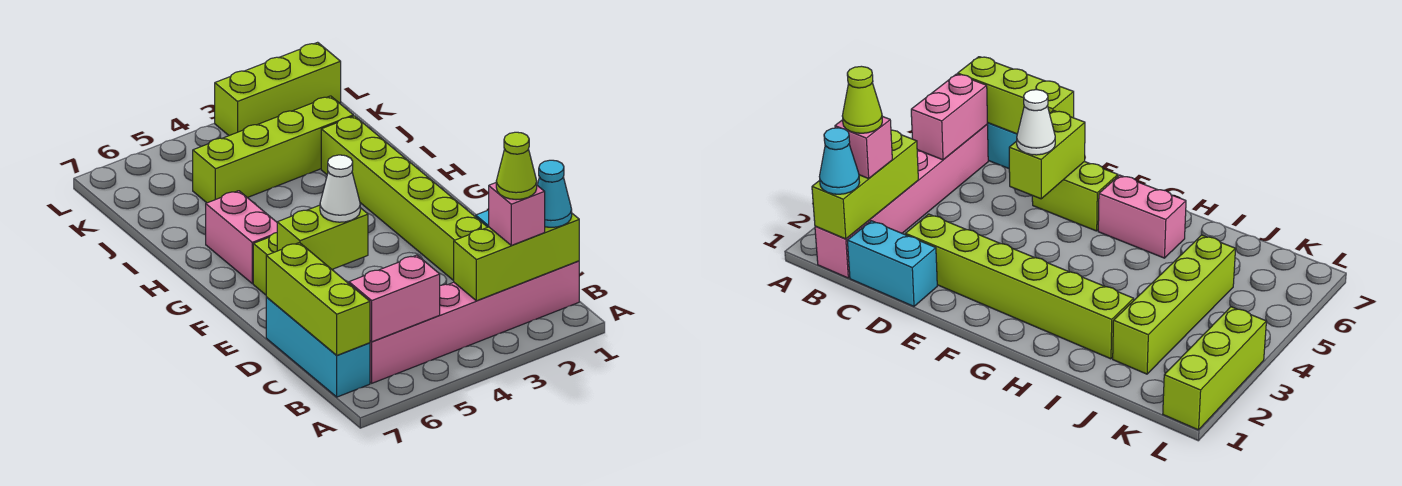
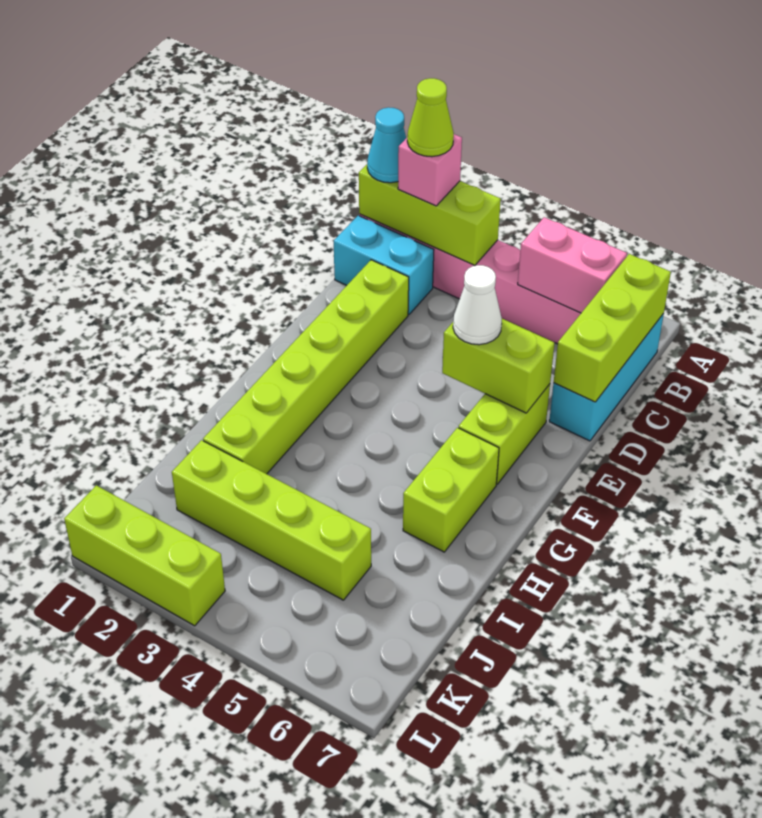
cyan brick C1:D1 level 1 -> cyan brick C1:C2 level 1
pink brick G6:H6 level 1 -> lime brick G6:H6 level 1

